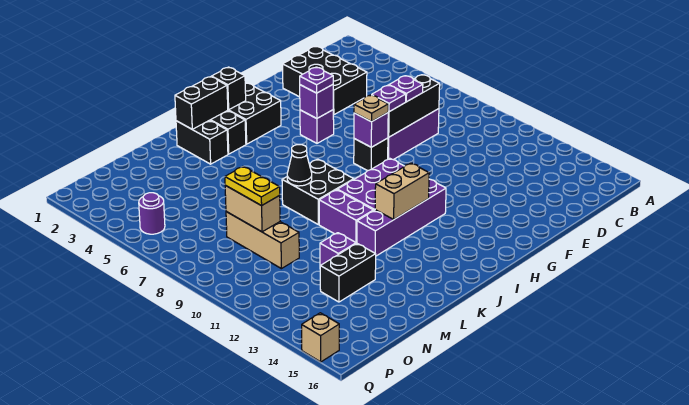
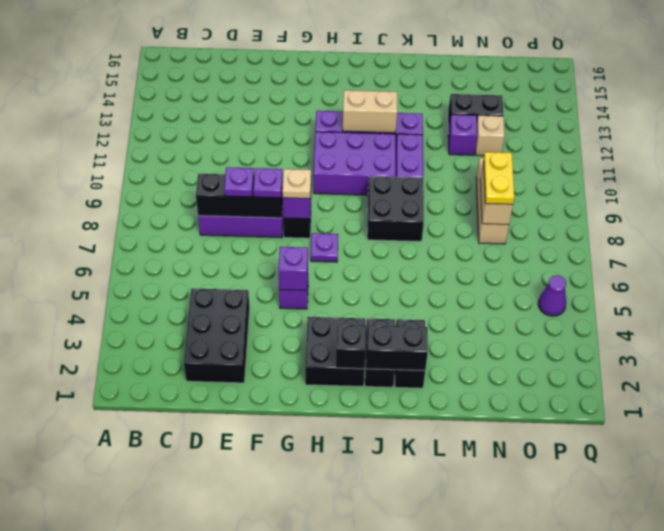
purple plate G5 level 3 -> purple plate H7 level 1
black cone K8 level 2 -> none
purple round brick P5 level 1 -> purple cone P5 level 1
tan brick Q15 level 1 -> tan brick N12 level 1

